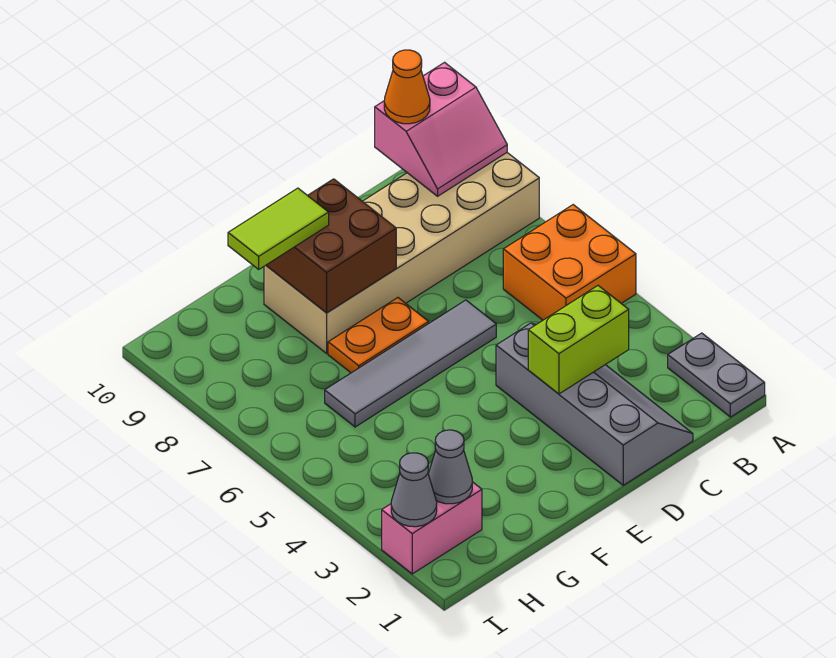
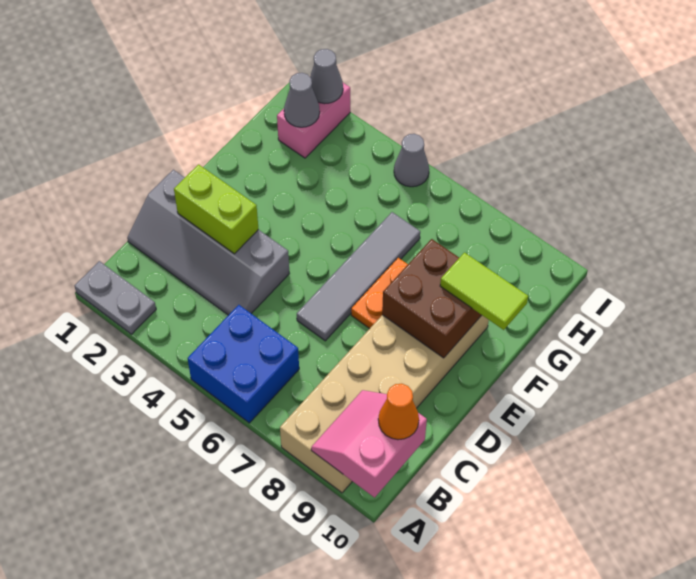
orange brick A5:B6 level 1 -> blue brick A5:B6 level 1
lime brick C3:D3 level 2 -> lime brick D2:D3 level 2
lime tile F9:G9 level 3 -> lime tile F9:F10 level 3
none -> grey cone I5 level 1

